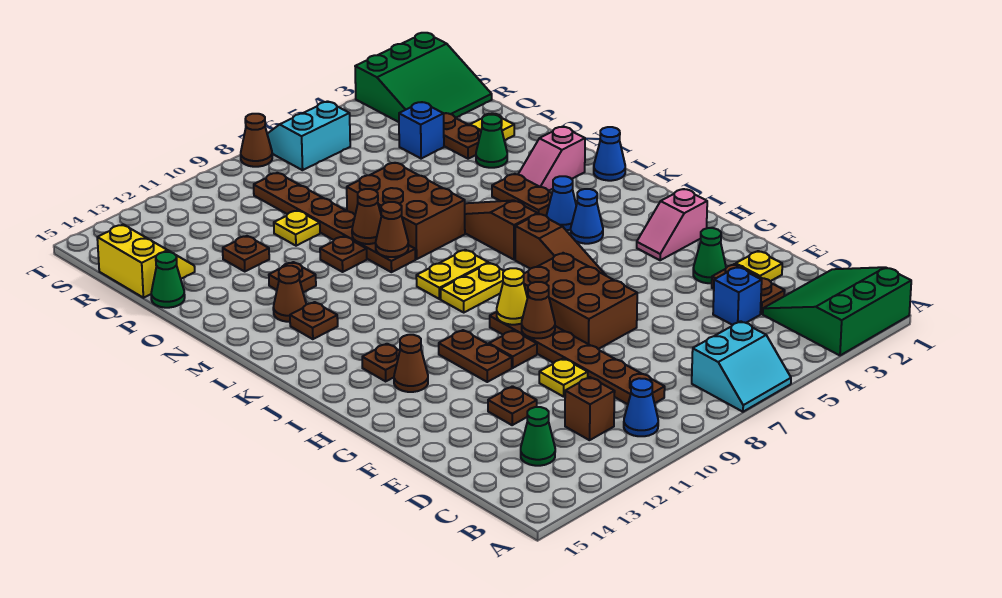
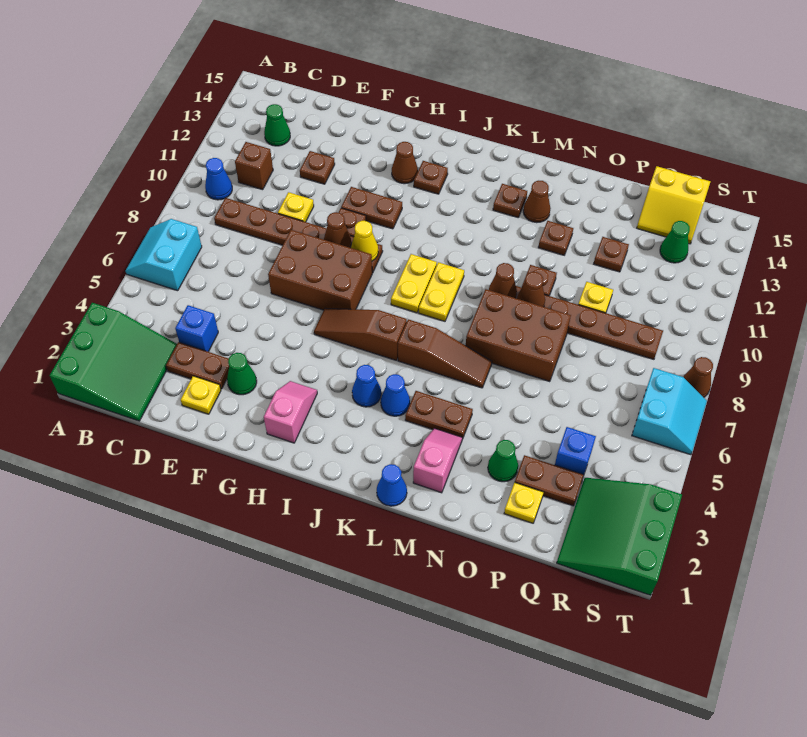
green cone P15 level 1 -> green cone R13 level 1

